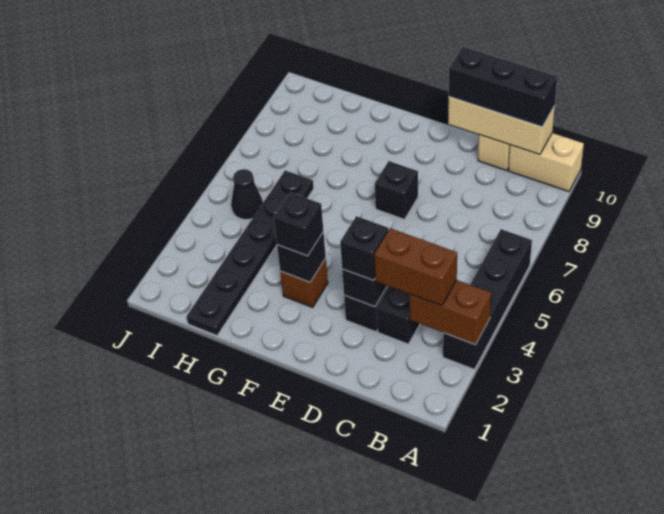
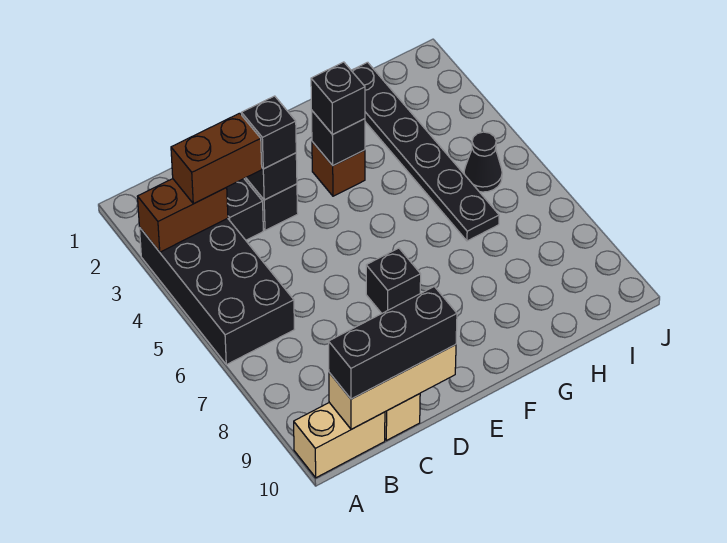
black brick A3:A6 level 1 -> black brick A3:B6 level 1

